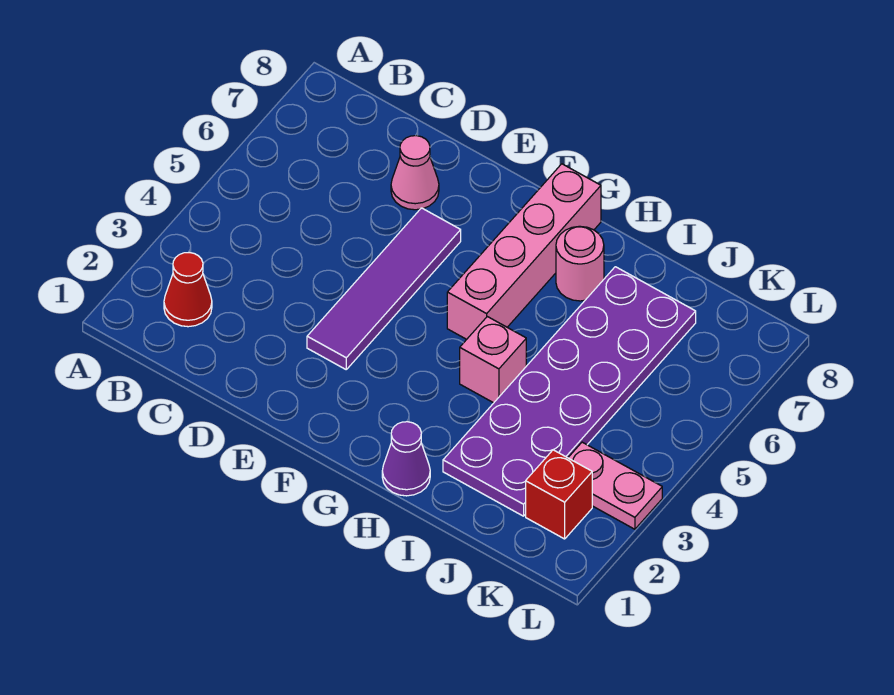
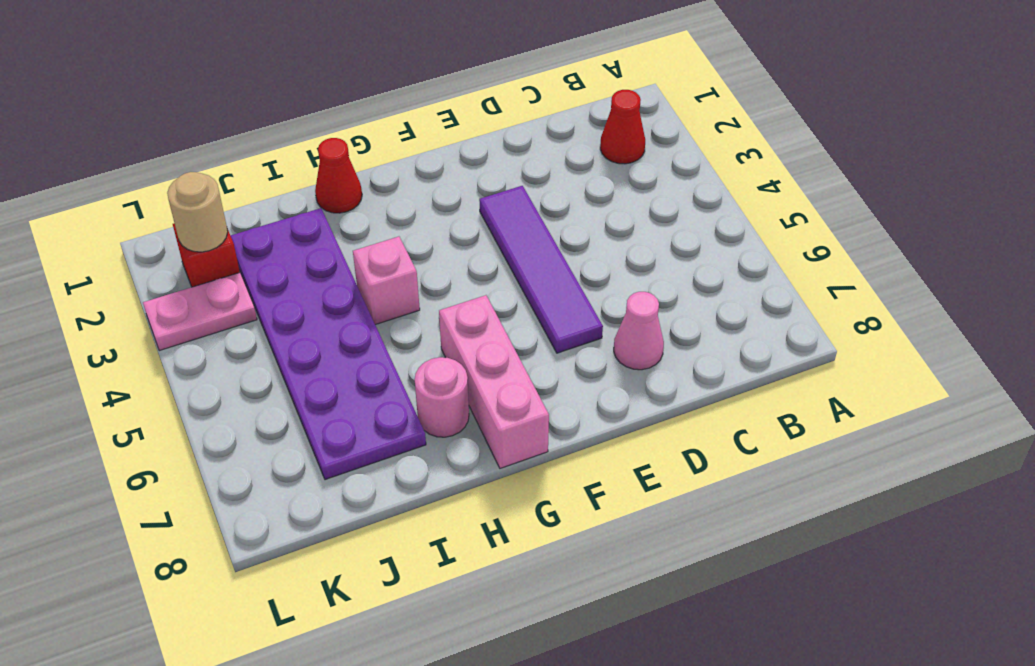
pink brick G5:G8 level 1 -> pink brick G6:G8 level 1
purple cone H1 level 1 -> red cone H1 level 1
none -> tan round brick K2 level 2

